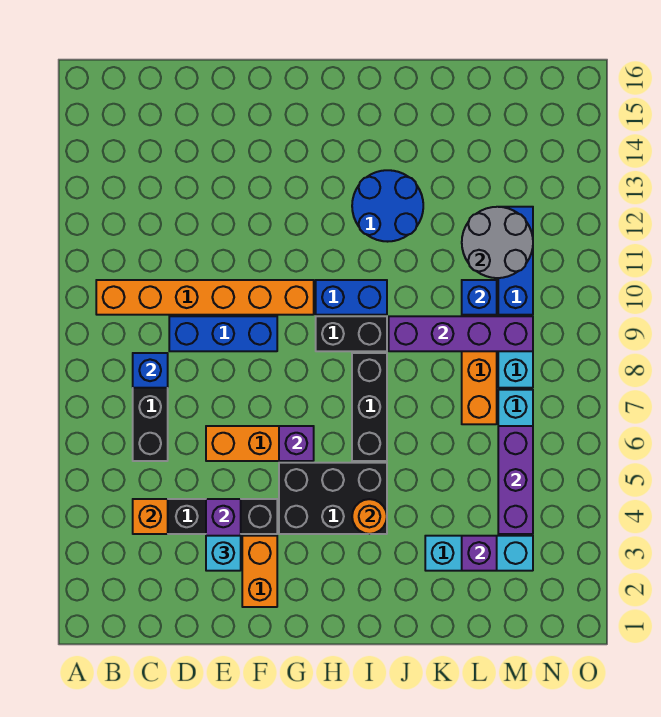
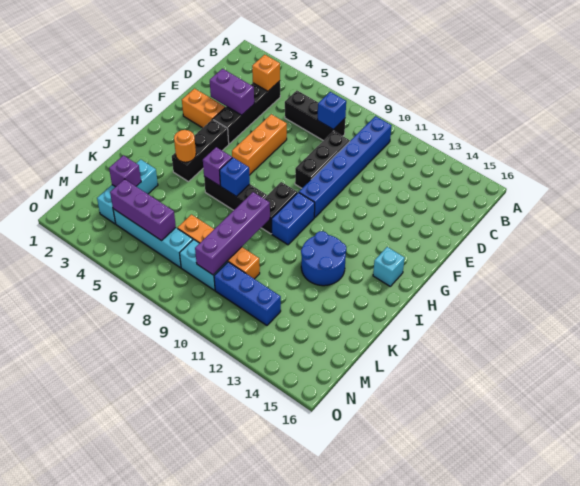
orange brick B10:G10 level 1 -> blue brick B10:G10 level 1
blue brick D9:F9 level 1 -> black brick D9:F9 level 1
cyan brick E3 level 3 -> cyan brick H15 level 1
black brick G4:I5 level 1 -> black brick G4:I4 level 1
purple brick G6 level 2 -> purple brick I6 level 2
blue brick L10 level 2 -> blue brick I7 level 2
grey round brick L11:M12 level 2 -> none

